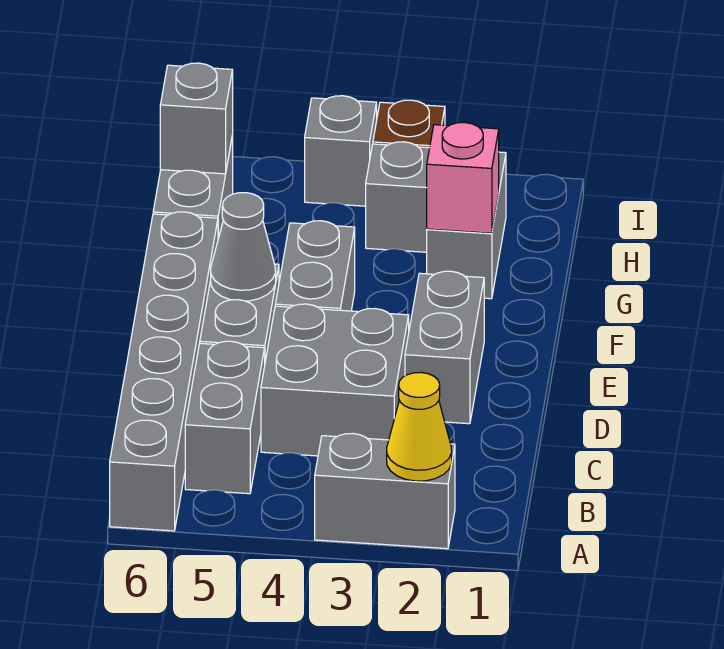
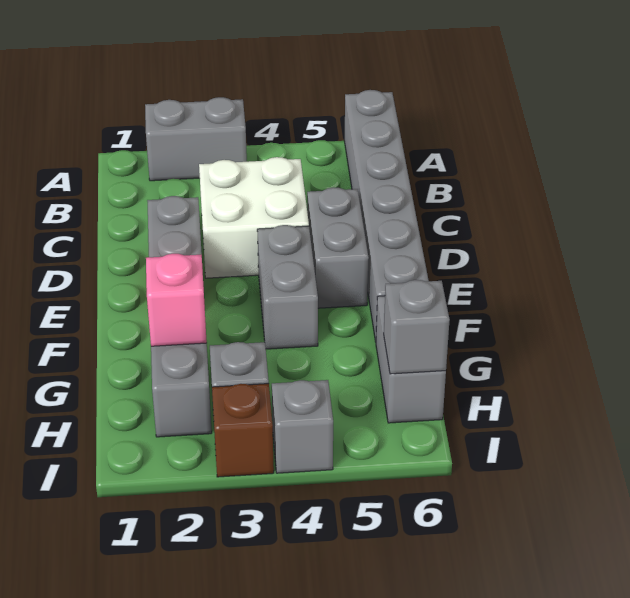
yellow cone A2 level 2 -> none
grey brick B5:C5 level 1 -> none
grey brick C3:D4 level 1 -> white brick C3:D4 level 1
grey cone E5 level 2 -> none

